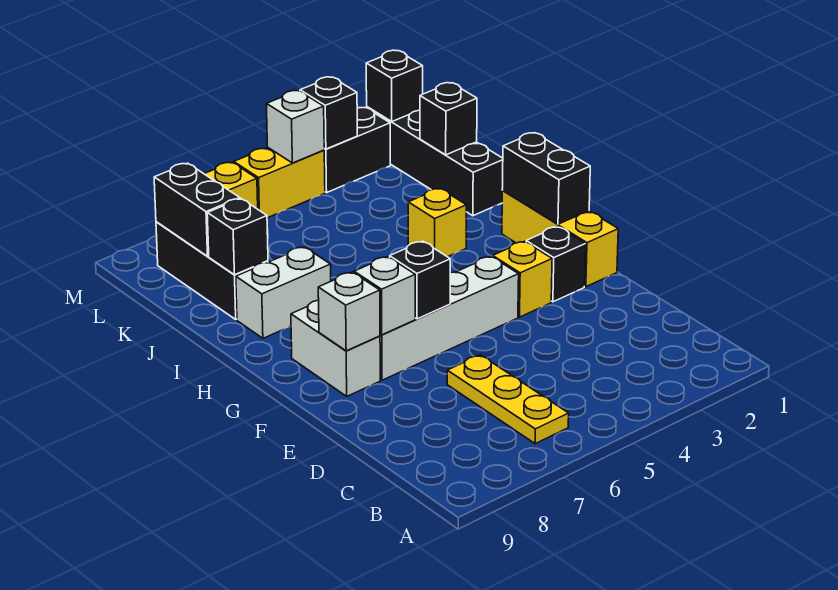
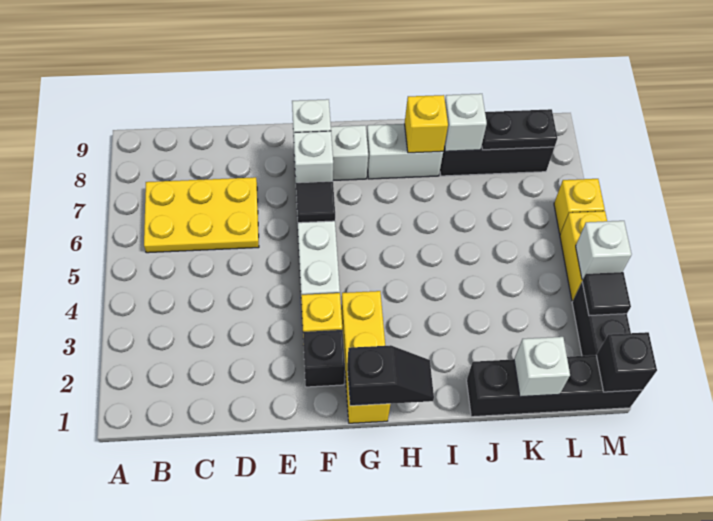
yellow plate B6:D6 level 1 -> yellow plate B6:D7 level 1
yellow brick F1:H1 level 1 -> yellow brick G1:G3 level 1
black brick F6 level 2 -> black tile F6 level 2
black brick G1:H1 level 2 -> black slope G1:H1 level 2 top G
yellow brick I3 level 1 -> yellow brick I8 level 2
white brick I7:I8 level 1 -> white brick H8:I8 level 1
black brick J8 level 2 -> white brick J8 level 2
black brick K1 level 2 -> white brick K1 level 2
black brick K8:L8 level 2 -> black plate K8:L8 level 2
black brick M3 level 2 -> black tile M3 level 2

